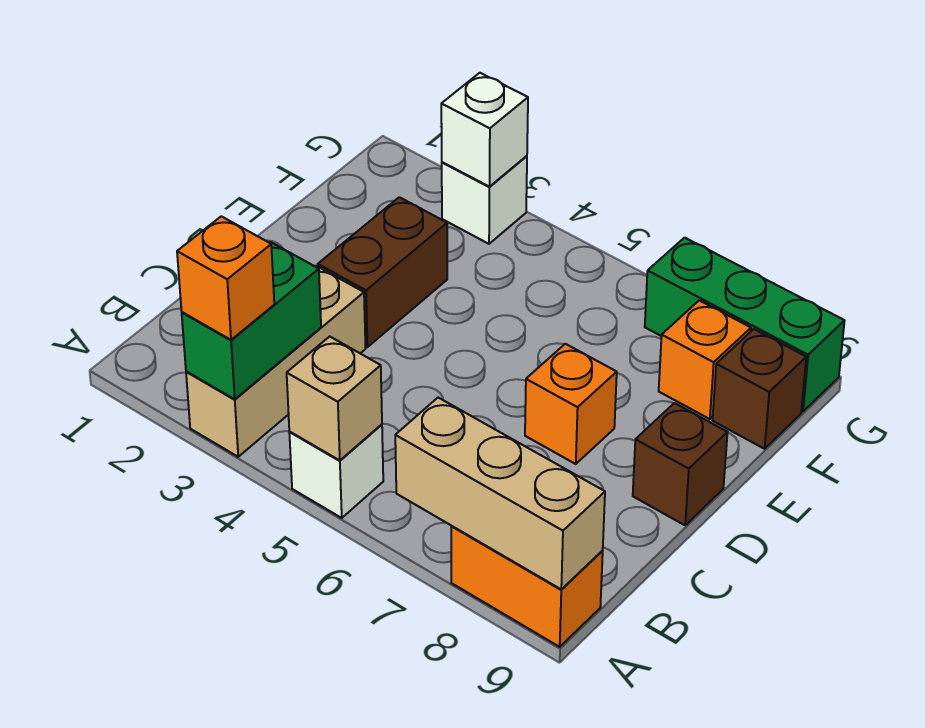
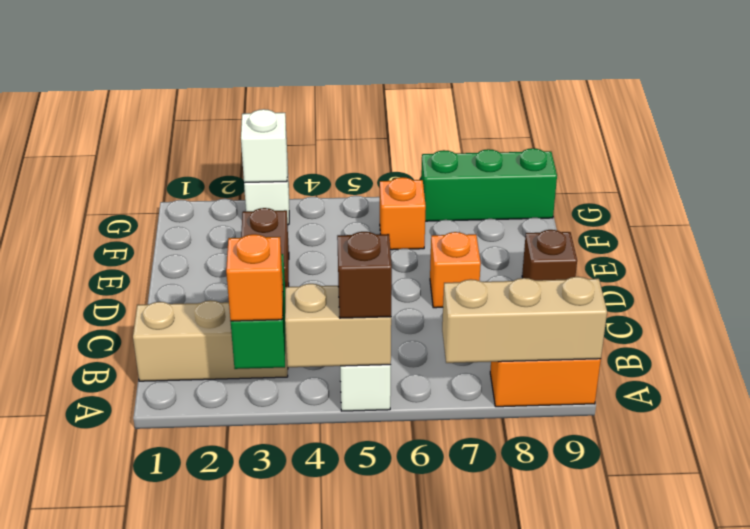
tan brick A3:C3 level 1 -> tan brick B1:B3 level 1
tan brick A5 level 2 -> tan brick A4:A5 level 2
orange brick F8 level 1 -> orange brick F6 level 1
brown brick F9 level 1 -> brown brick A5 level 3

